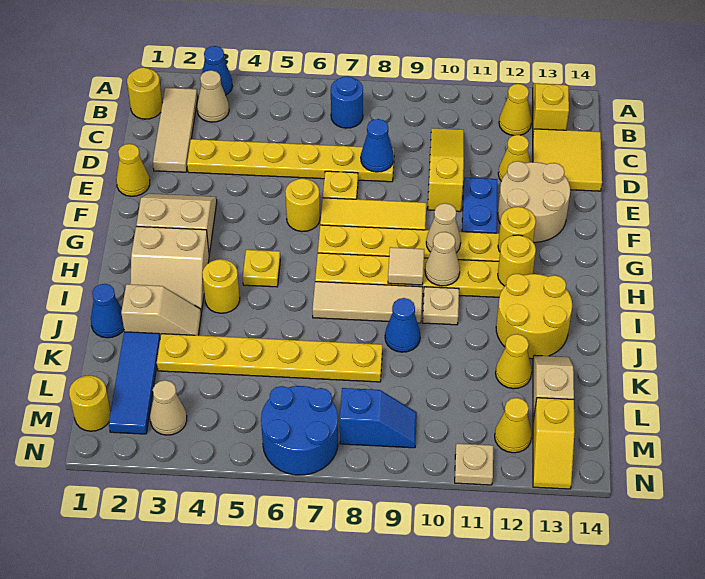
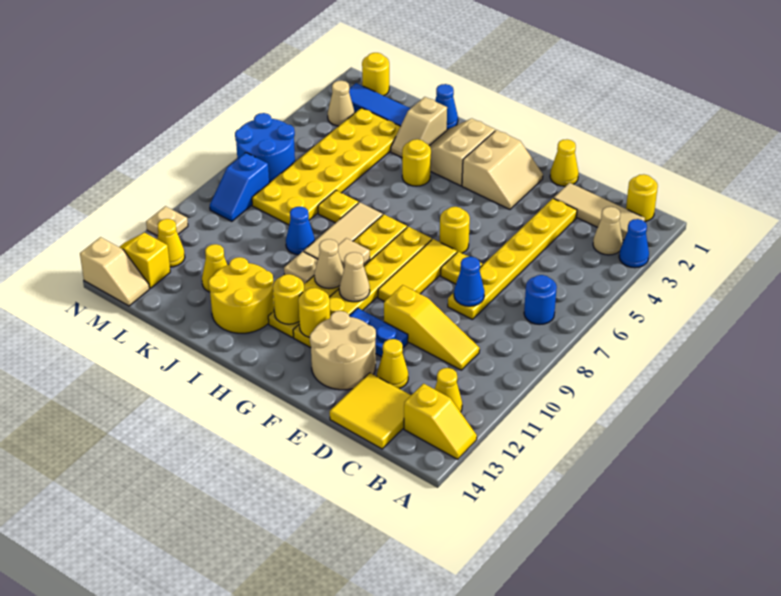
yellow plate H5 level 1 -> yellow plate J7 level 1
yellow plate K3:K8 level 1 -> yellow plate K3:L8 level 1
tan slope K13:L13 level 1 top L -> tan slope M14:N14 level 1 top N

